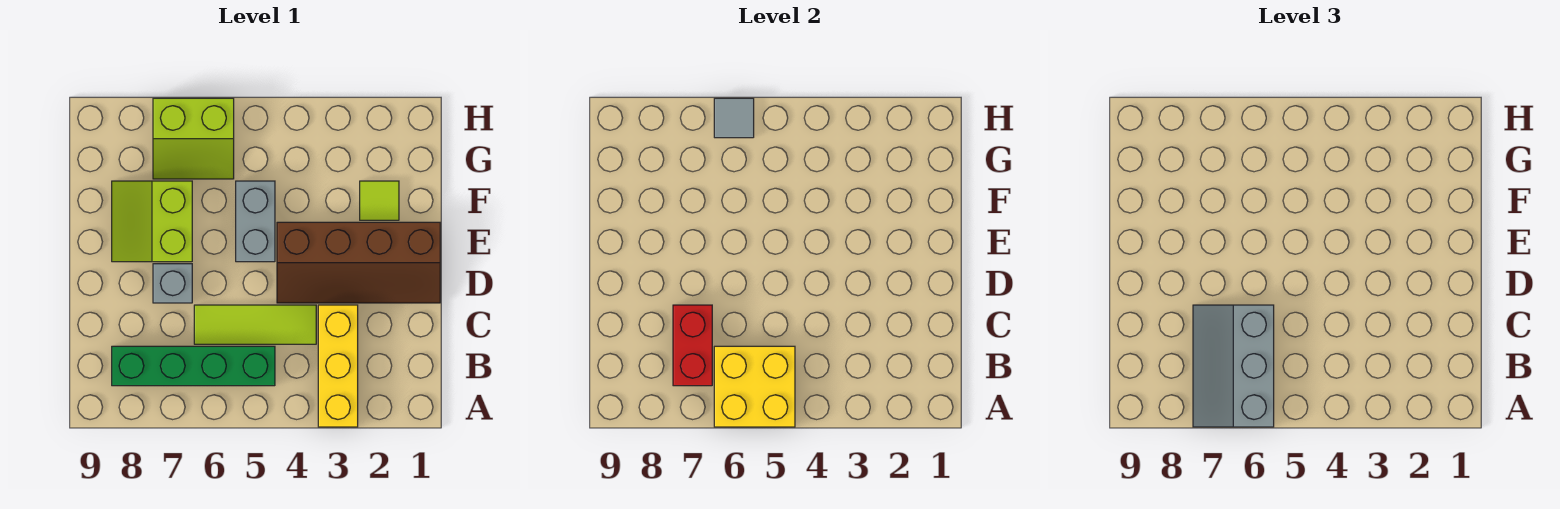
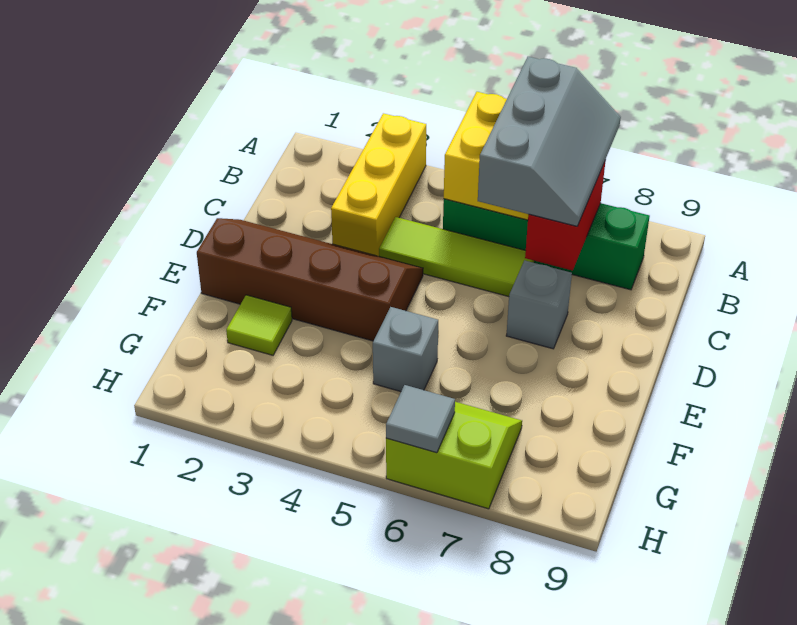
grey brick E5:F5 level 1 -> grey brick F5 level 1
lime slope E7:F8 level 1 top 7 -> none

